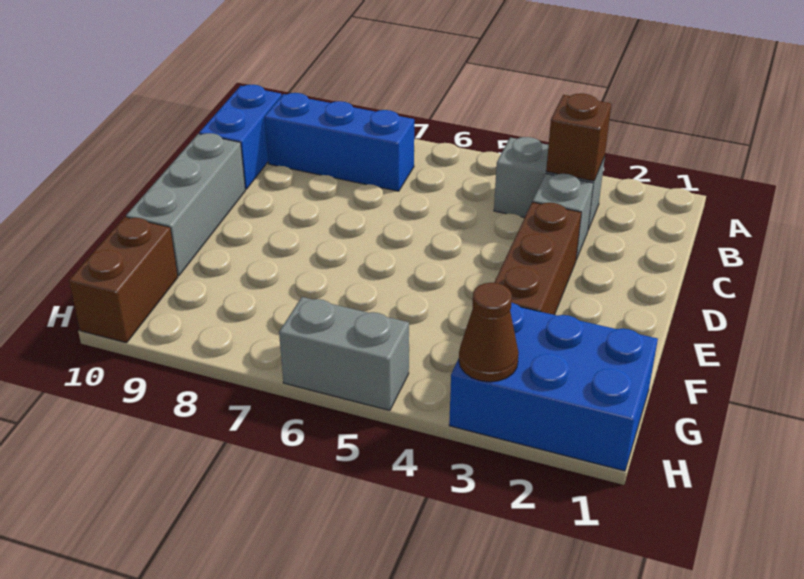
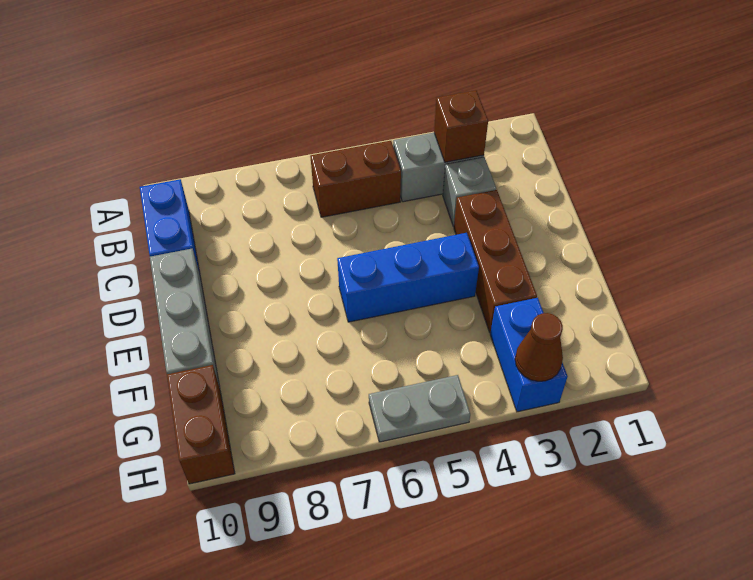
none -> brown brick B5:B6 level 1
blue brick B7:B9 level 1 -> blue brick E4:E6 level 1
blue brick G1:H3 level 1 -> blue brick G3:H3 level 1
grey brick H5:H6 level 1 -> grey plate H5:H6 level 1

